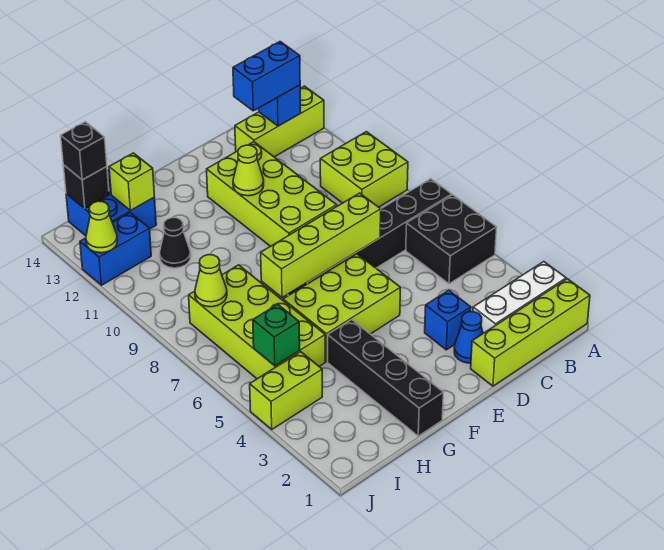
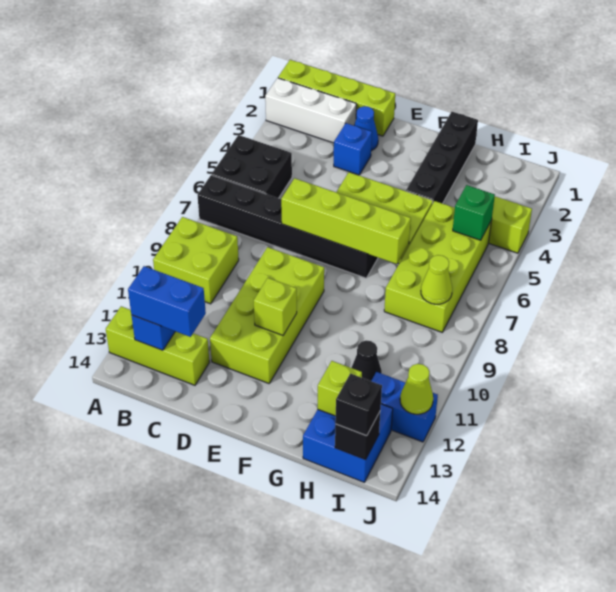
lime cone E11 level 2 -> lime brick E11 level 2

